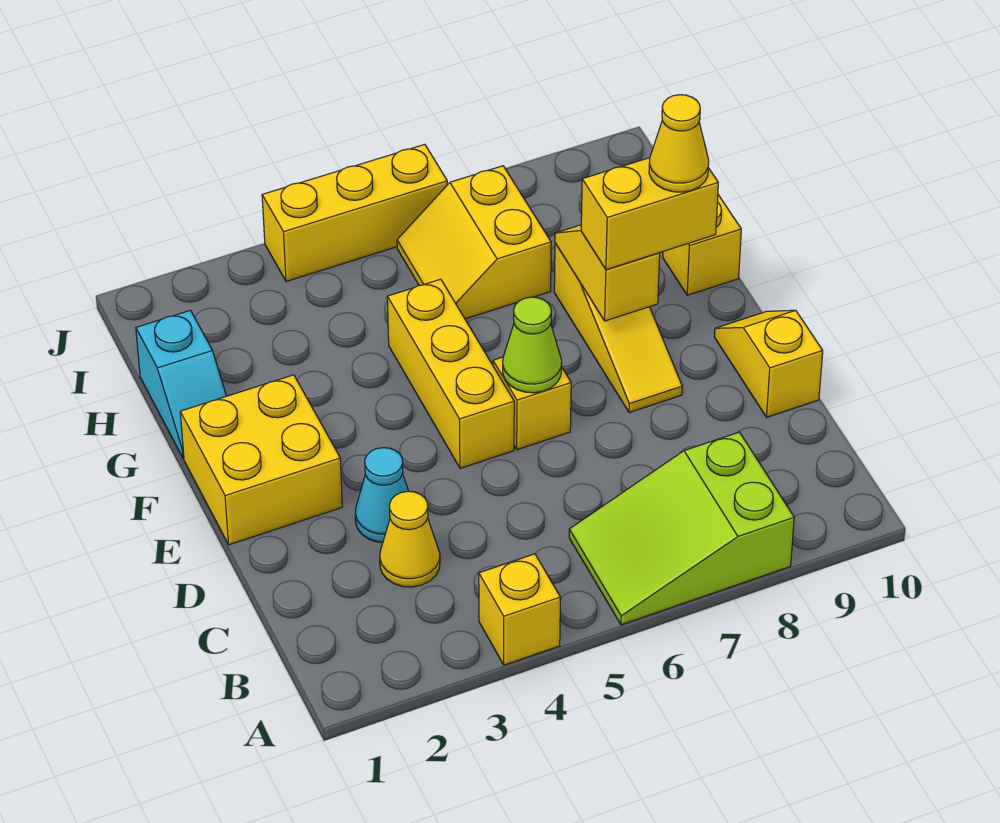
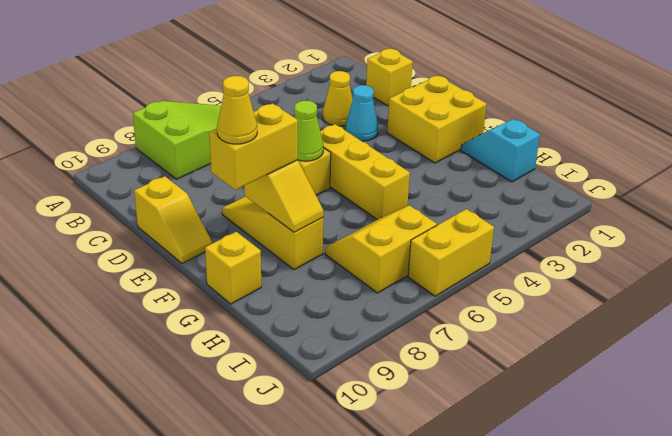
yellow brick A4 level 1 -> yellow brick C1 level 1
yellow slope H6:I7 level 1 top 7 -> yellow slope H6:I7 level 1 top I
yellow brick J4:J6 level 1 -> yellow brick J5:J6 level 1

